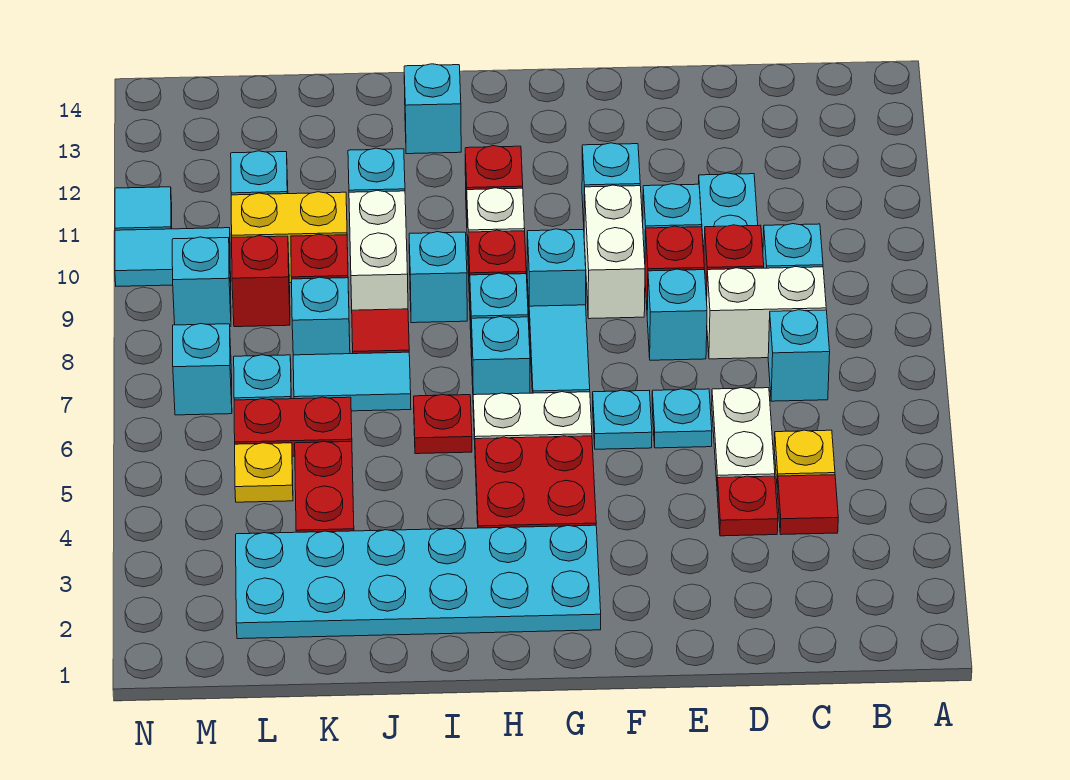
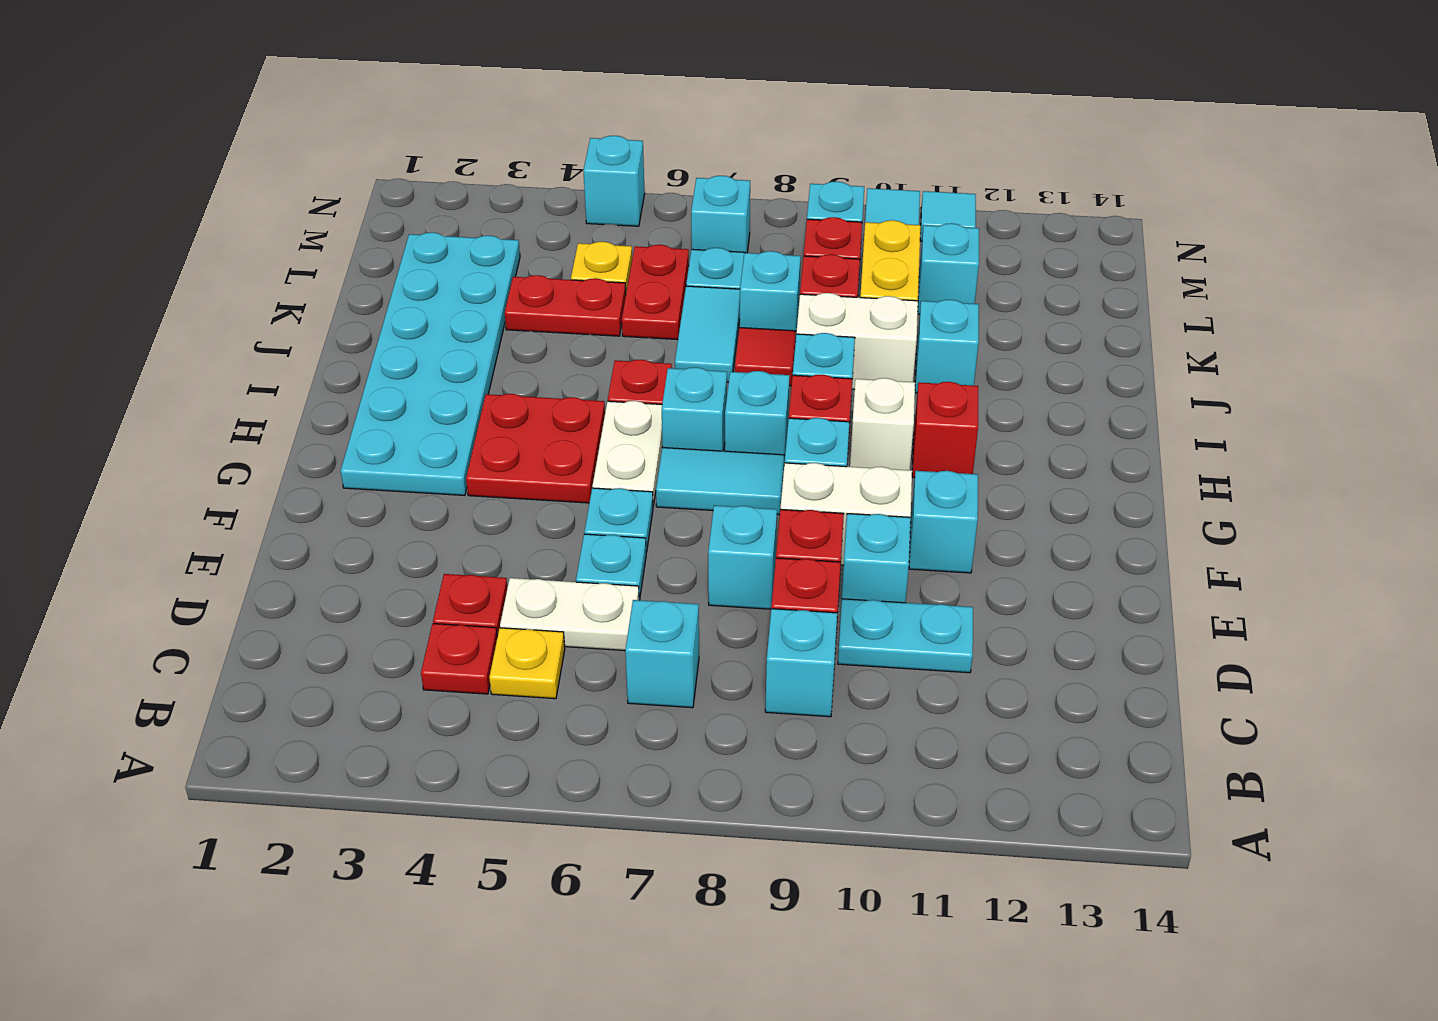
red tile C4 level 1 -> red plate C4 level 1
white brick C8:D8 level 1 -> none
cyan brick I13 level 1 -> cyan brick N5 level 1

